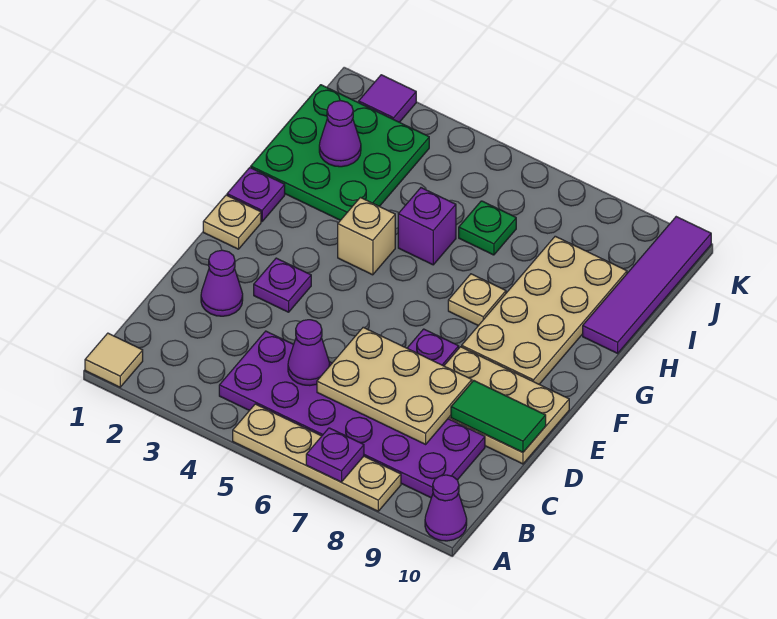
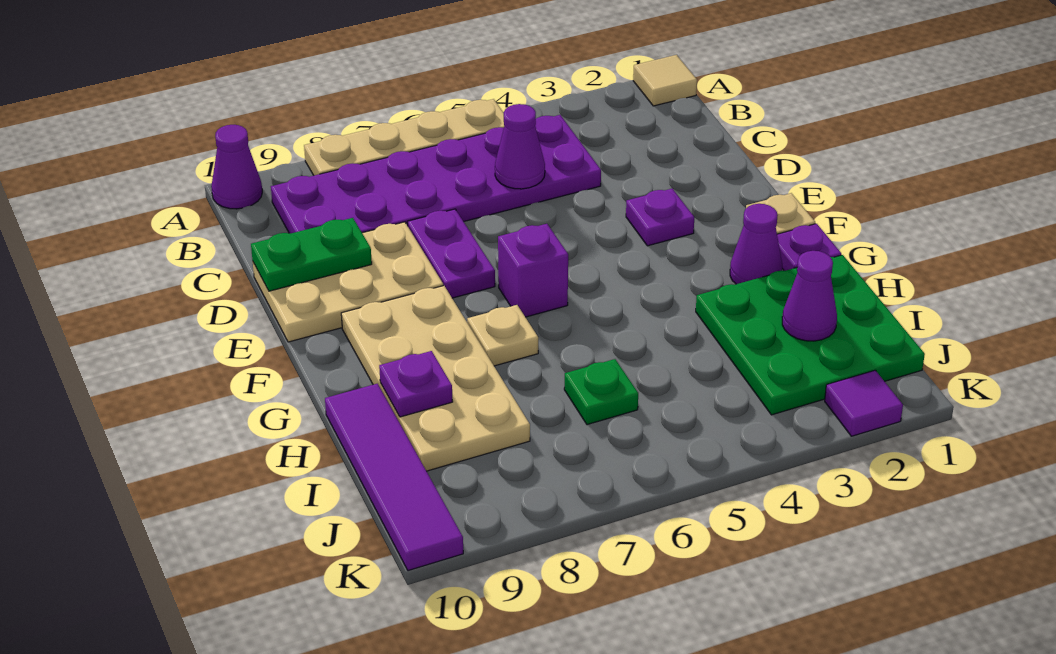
purple plate A7 level 2 -> purple plate H9 level 2
tan plate C6:D8 level 2 -> none
purple cone D2 level 1 -> purple cone G2 level 1
green tile D9:D10 level 2 -> green plate D9:D10 level 2
tan brick G4 level 1 -> none
purple brick H5 level 1 -> purple brick F6 level 1

